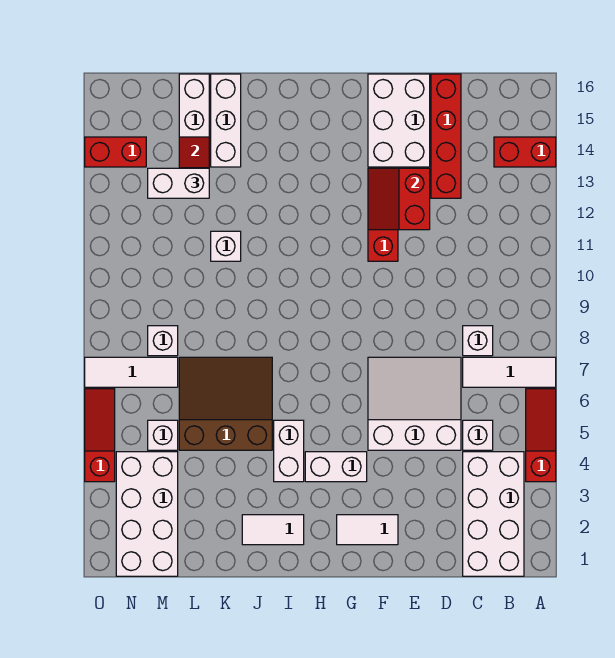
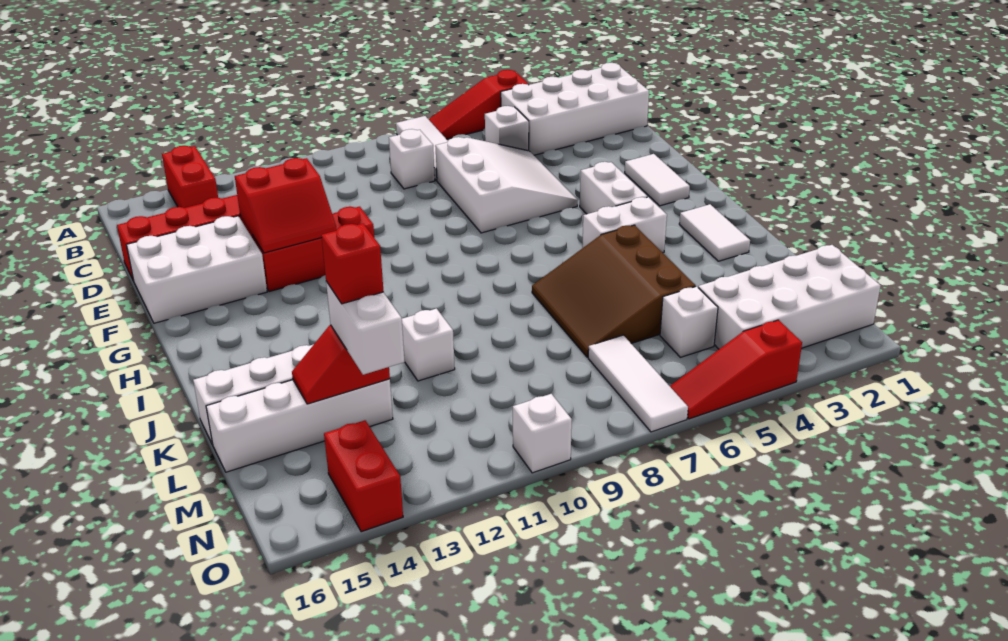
white slope D5:F7 level 1 top 5 -> white slope D5:F7 level 1 top 7
none -> red brick L13 level 4
white brick M8 level 1 -> white brick O10 level 1

